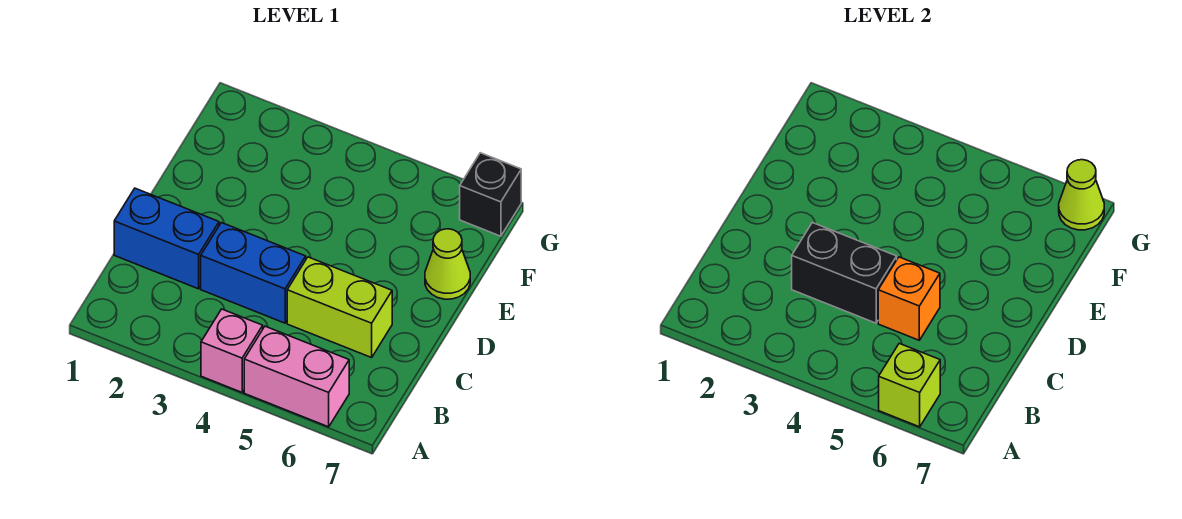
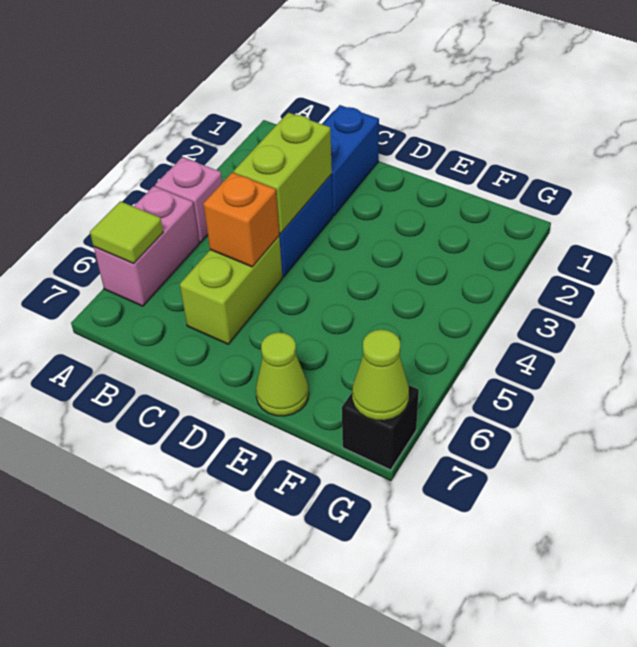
lime brick A6 level 2 -> lime tile A6 level 2
black brick C3:C4 level 2 -> lime brick C3:C4 level 2

